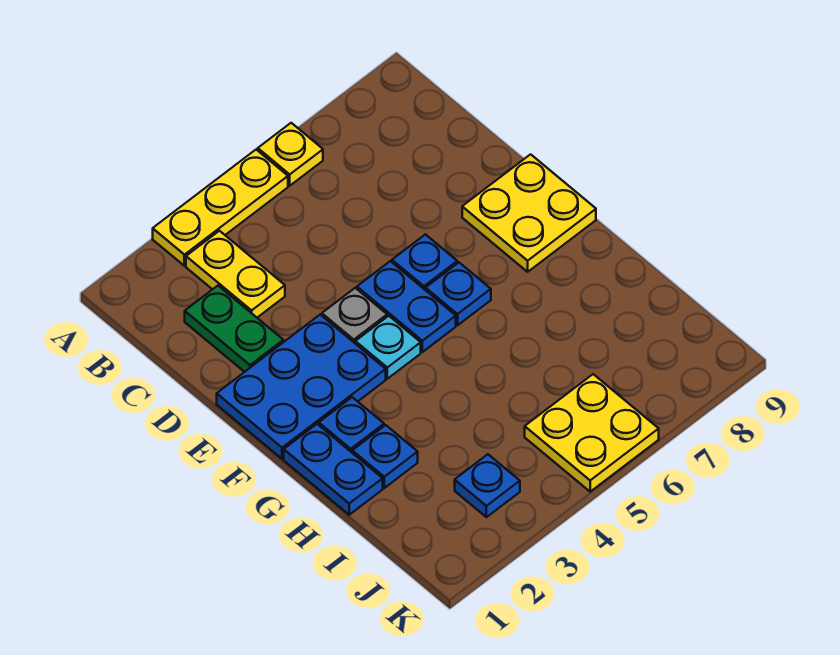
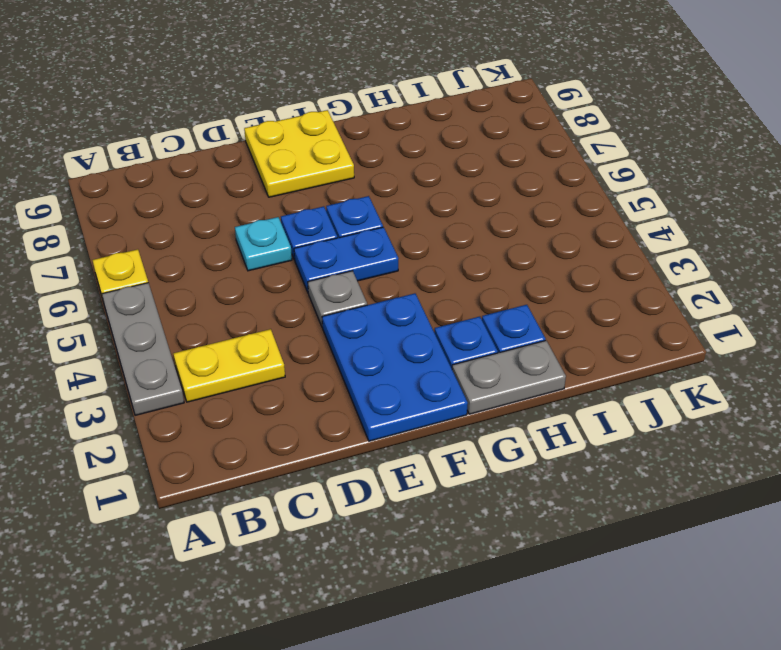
yellow plate A3:A5 level 1 -> grey plate A3:A5 level 1
green plate C2:D2 level 1 -> none
cyan plate F4 level 1 -> cyan plate D6 level 1
blue plate G1:H1 level 1 -> grey plate G1:H1 level 1
blue plate J3 level 1 -> none
yellow plate J5:K6 level 1 -> none

